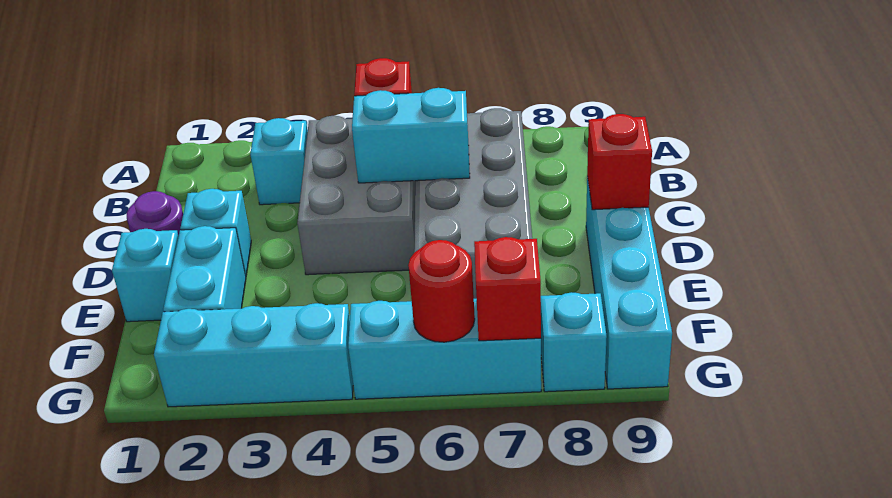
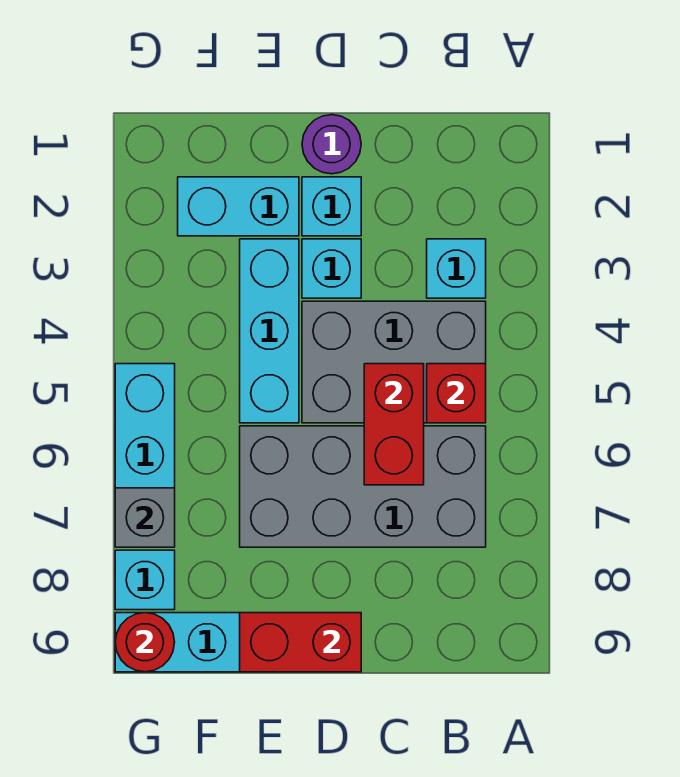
cyan brick C5:C6 level 2 -> red brick C5:C6 level 2
red brick D9 level 2 -> red brick D9:E9 level 2
cyan brick E1 level 1 -> cyan brick D3 level 1
cyan brick G2:G4 level 1 -> cyan brick E3:E5 level 1
red round brick G6 level 2 -> red round brick G9 level 2
red brick G7 level 2 -> grey brick G7 level 2

